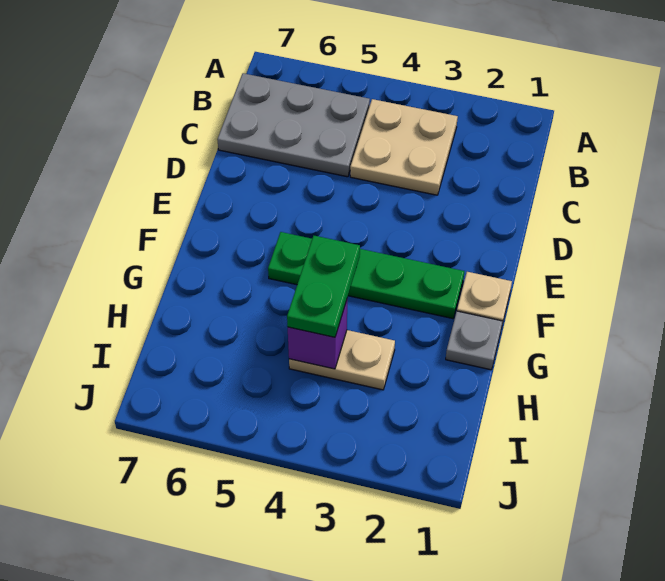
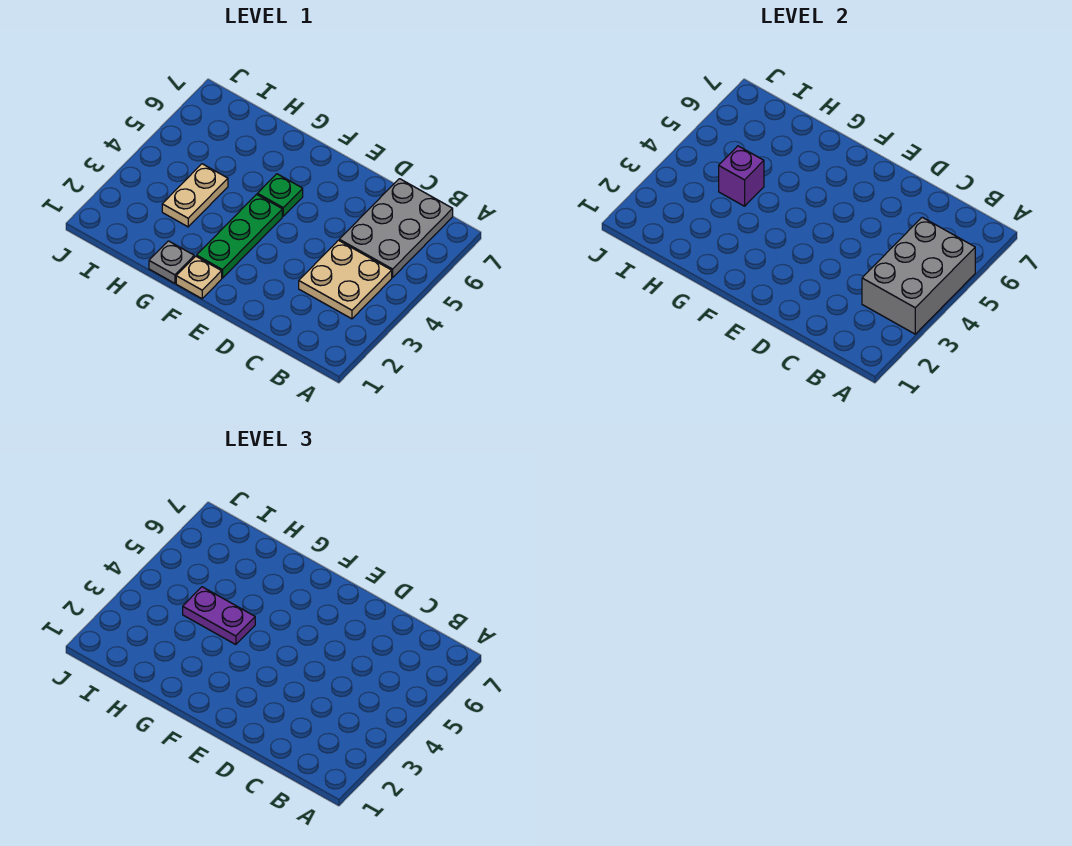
none -> grey brick A3:B5 level 2
green plate G4:H4 level 3 -> purple plate G4:H4 level 3

